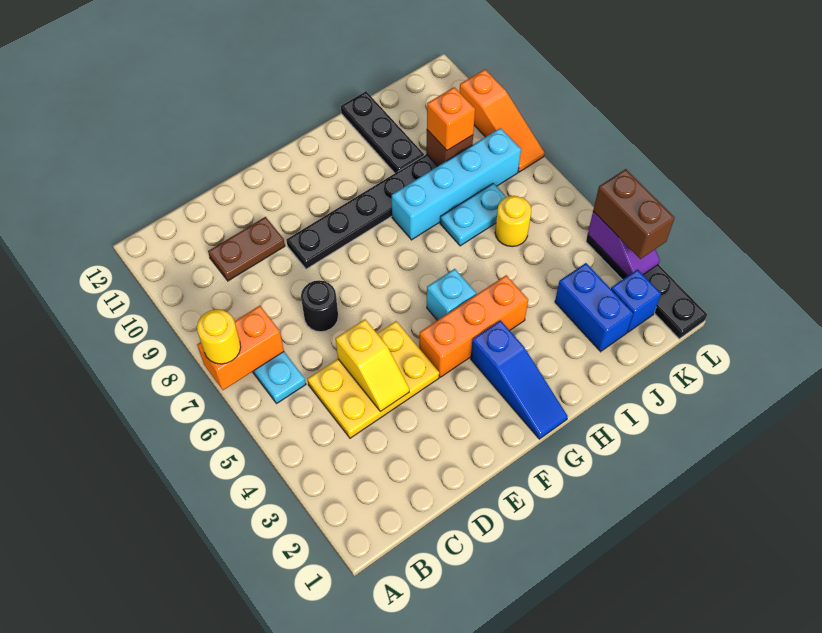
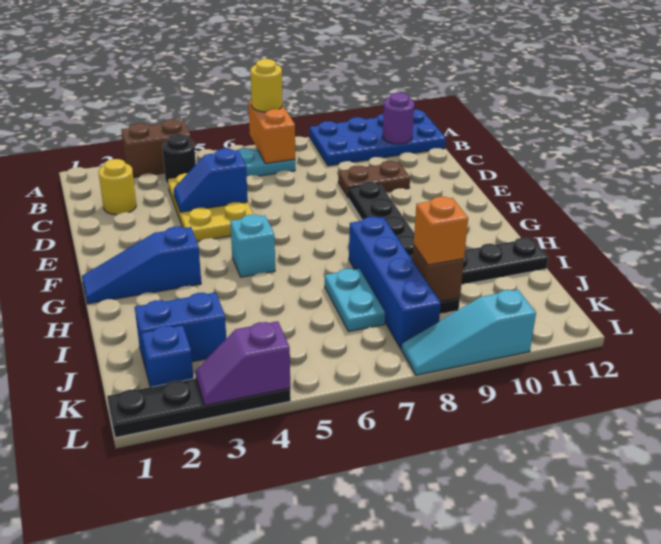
none -> blue plate A9:B12 level 1
none -> purple round brick B11 level 2
brown plate C10:D10 level 1 -> brown plate D9:D10 level 1
yellow slope D4:D5 level 2 top 5 -> blue slope D4:D5 level 2 top 5
black round brick D7 level 1 -> black round brick B4 level 1
orange brick F4:H4 level 1 -> none
cyan brick H8:K8 level 1 -> blue brick H8:K8 level 1
yellow round brick J6 level 1 -> yellow round brick C2 level 1
brown brick L3:L4 level 3 -> brown brick A3:A4 level 1
orange slope L8:L10 level 1 top 10 -> cyan slope L8:L10 level 1 top 10

